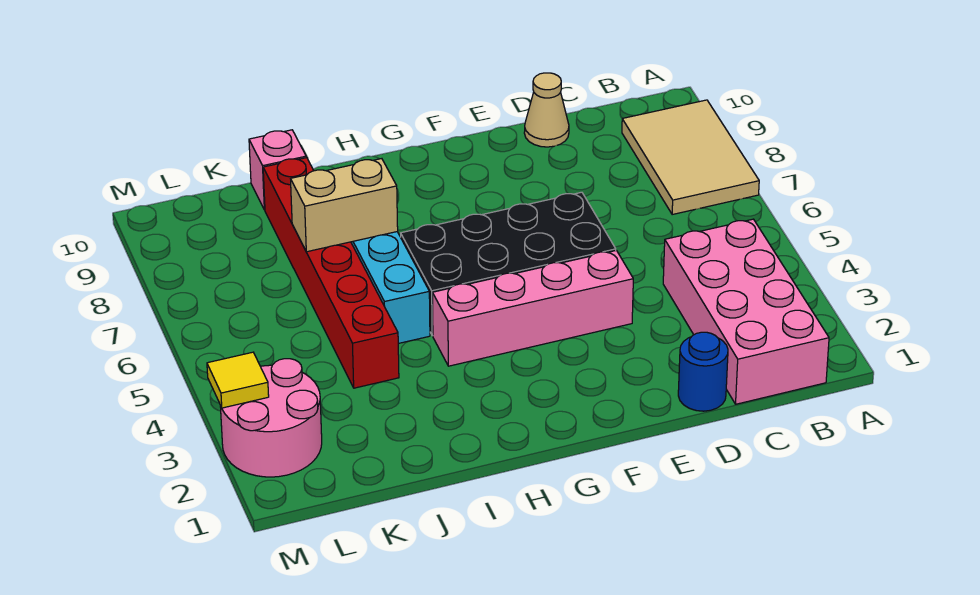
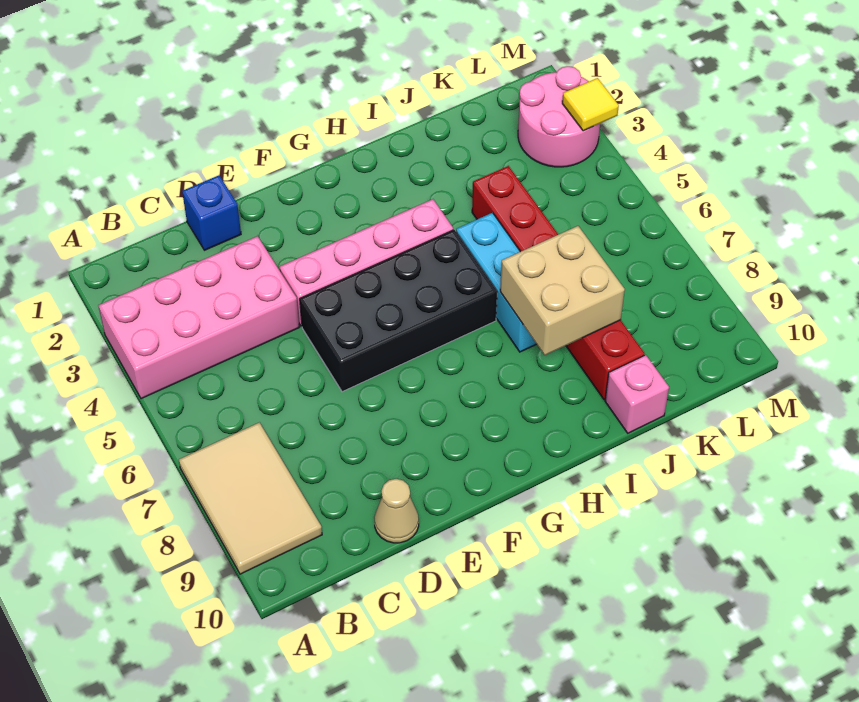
pink brick B1:C4 level 1 -> pink brick A3:D4 level 1
blue round brick D1 level 1 -> blue brick D1 level 1
tan brick I7:J7 level 2 -> tan brick I7:J8 level 2

